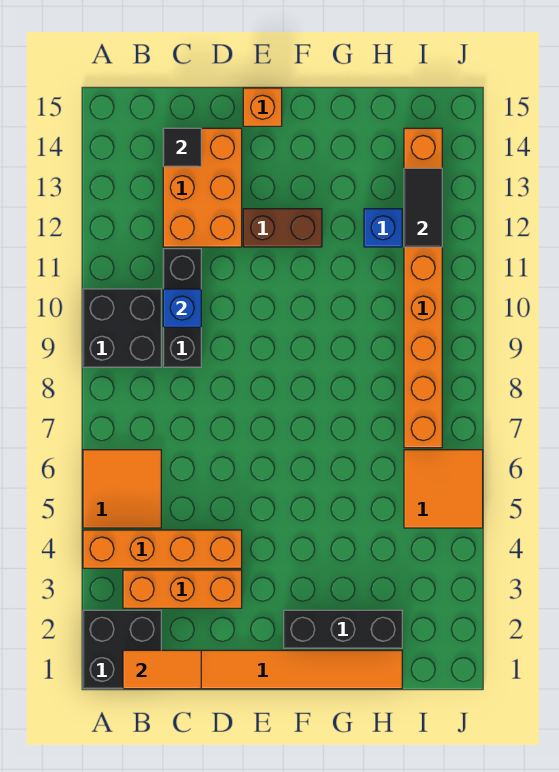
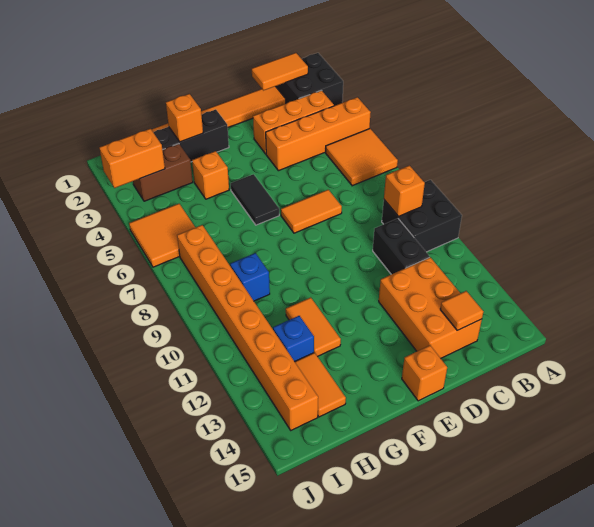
none -> orange brick B9 level 2
black brick C9:C11 level 1 -> black brick C10:C11 level 1
blue brick C10 level 2 -> blue brick H9 level 1
black tile C14 level 2 -> orange tile C14 level 2
none -> orange tile D7:E7 level 1
brown brick E12:F12 level 1 -> brown brick H3:I3 level 1
none -> orange brick G2 level 2
none -> orange brick G4 level 1
none -> orange tile G11:G12 level 1
none -> orange tile H13:H14 level 1
none -> orange brick I3:J3 level 2
black tile I12:I13 level 2 -> black tile F5:F6 level 1

